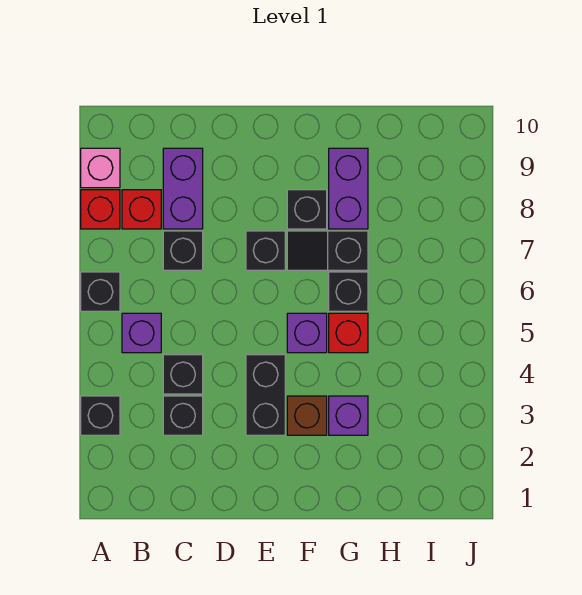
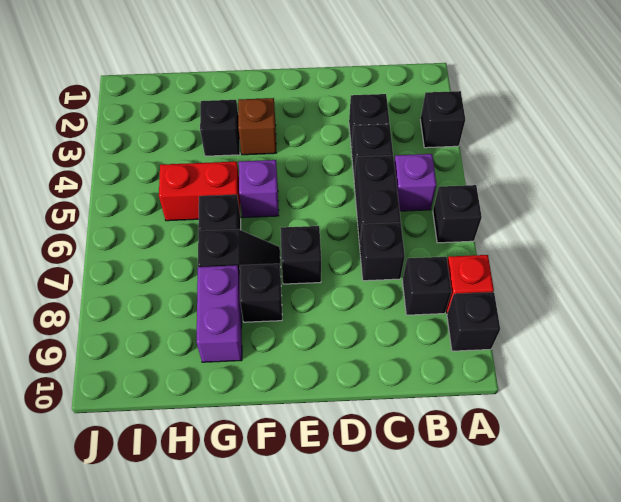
pink brick A9 level 1 -> black brick A9 level 1
red brick B8 level 1 -> black brick B8 level 1
purple brick C8:C9 level 1 -> none
black brick E3:E4 level 1 -> black brick C5:C6 level 1
purple brick G3 level 1 -> black brick G3 level 1
red brick G5 level 1 -> red brick G5:H5 level 1

